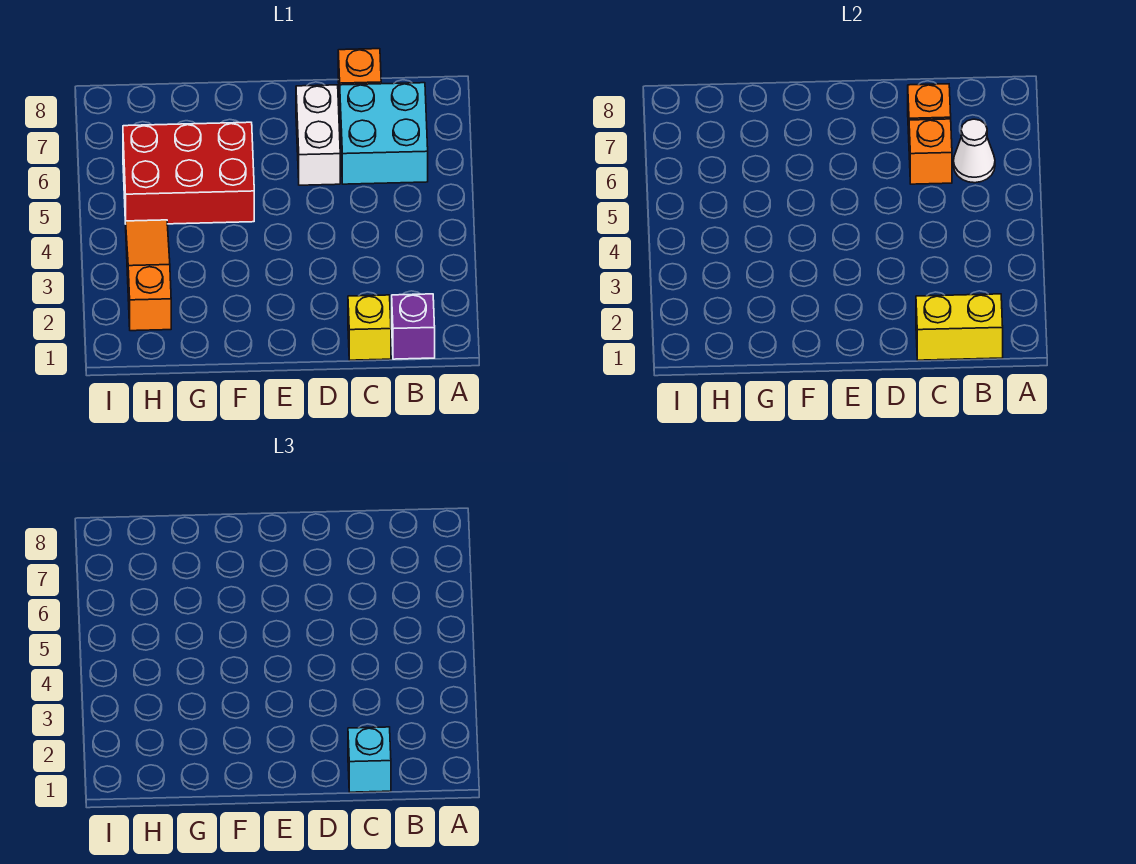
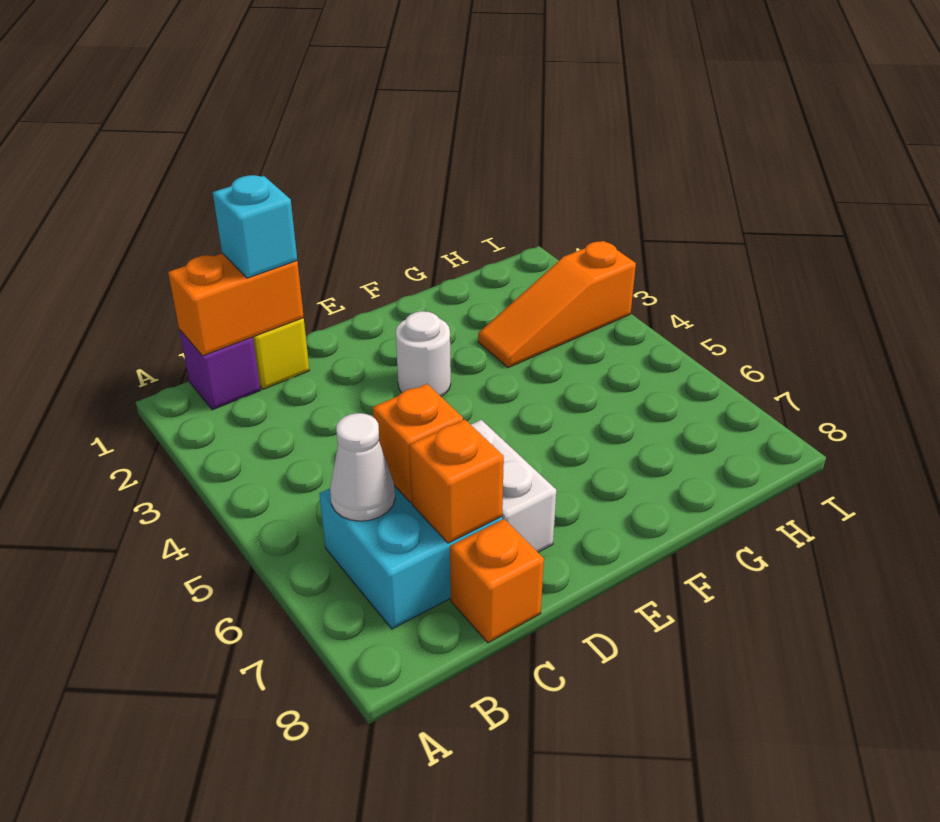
yellow brick B1:C1 level 2 -> orange brick B1:C1 level 2
none -> white round brick E3 level 1
red brick F5:H6 level 1 -> none
orange slope H2:H4 level 1 top 2 -> orange slope G3:I3 level 1 top I

